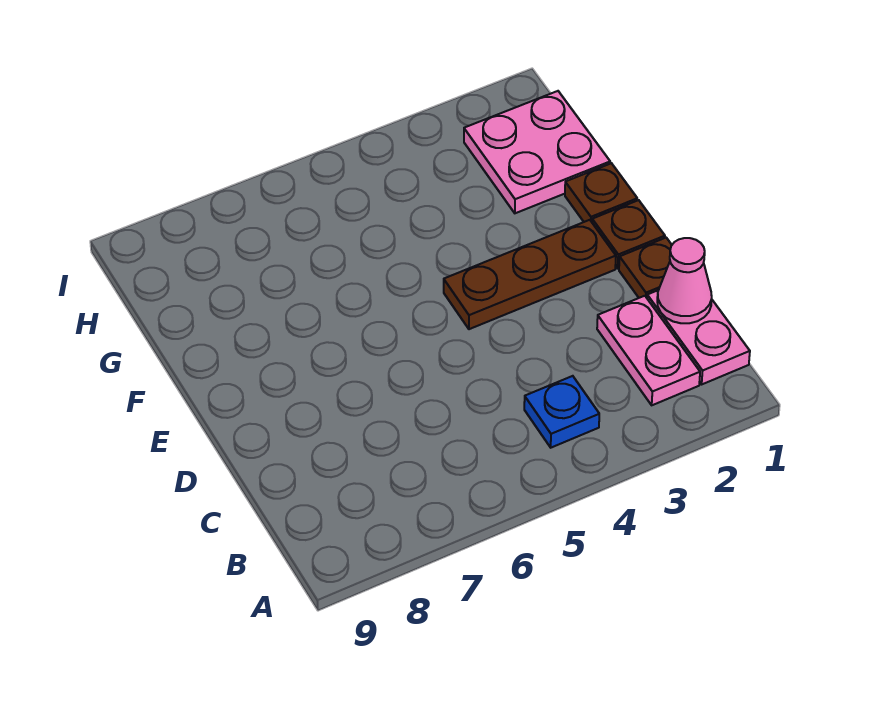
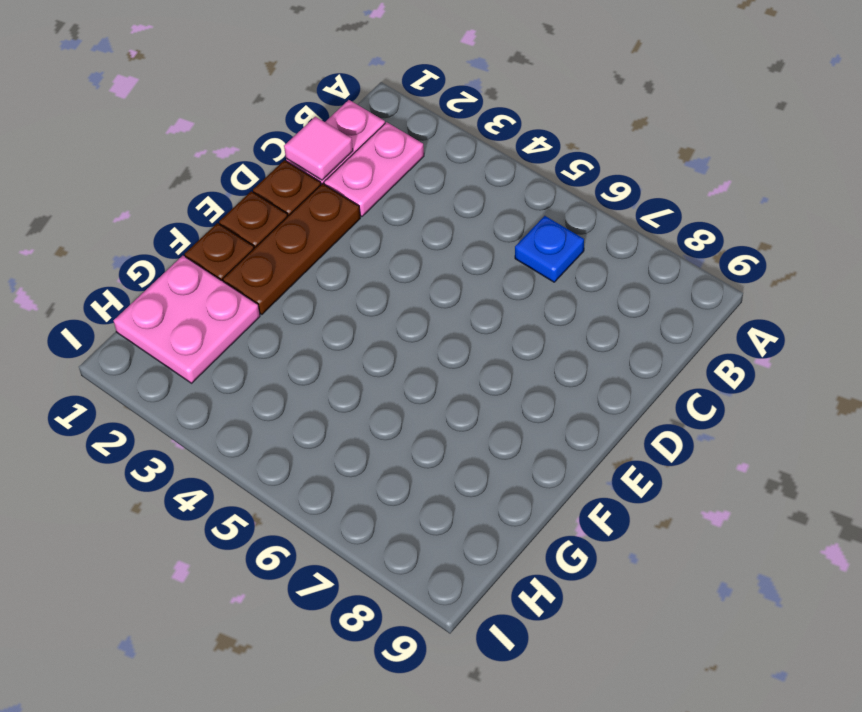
blue plate B4 level 1 -> blue plate B6 level 1
pink cone C1 level 2 -> pink tile C1 level 2
brown plate E2:E4 level 1 -> brown plate D2:F2 level 1

